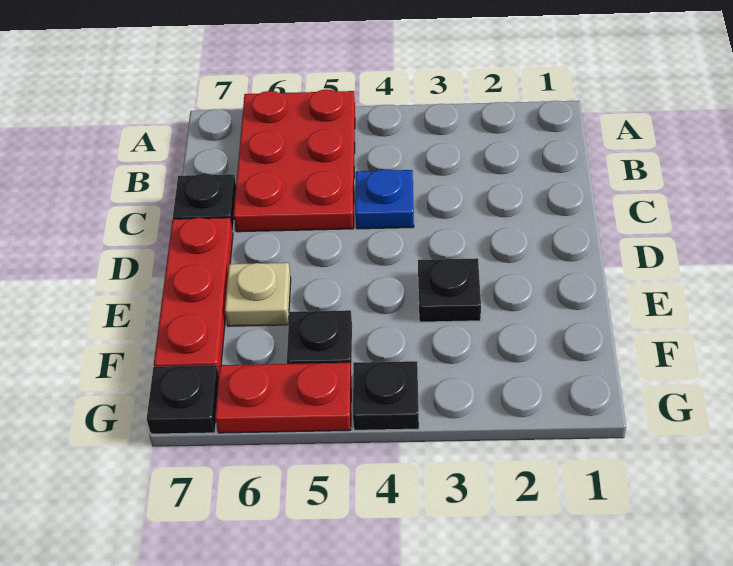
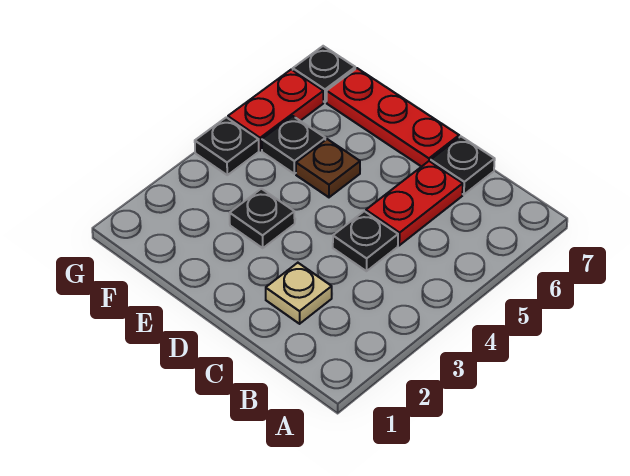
red plate A5:C6 level 1 -> red plate C5:C6 level 1
blue plate C4 level 1 -> black plate C4 level 1
none -> brown plate E5 level 1
tan plate E6 level 1 -> tan plate C2 level 1

